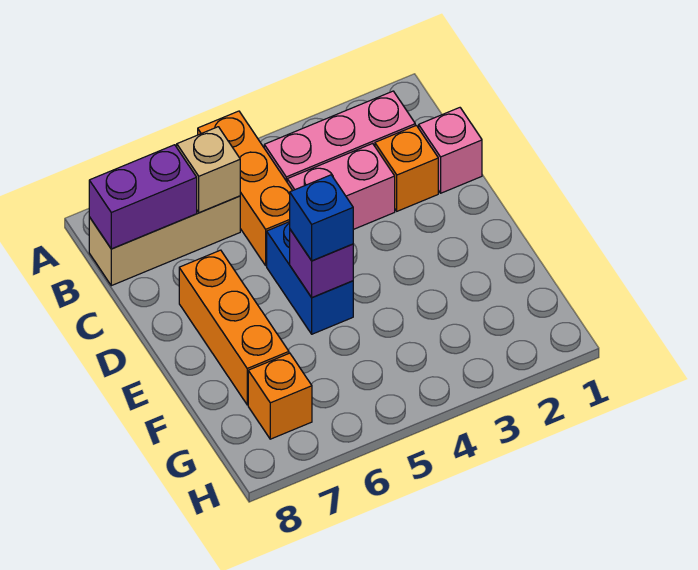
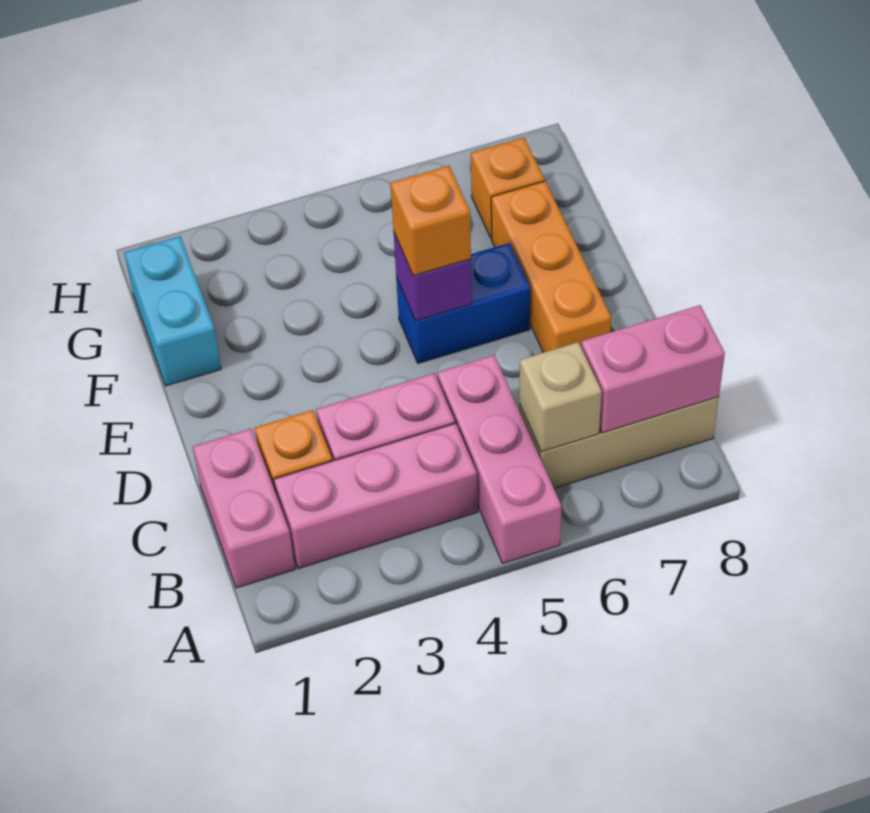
orange brick A5:C5 level 1 -> pink brick A5:C5 level 1
purple brick B7:B8 level 2 -> pink brick B7:B8 level 2
pink brick C1 level 1 -> pink brick B1:C1 level 1
blue brick D5:E5 level 1 -> blue brick E5:E6 level 1
blue brick E5 level 3 -> orange brick E5 level 3
none -> cyan brick F1:G1 level 1

